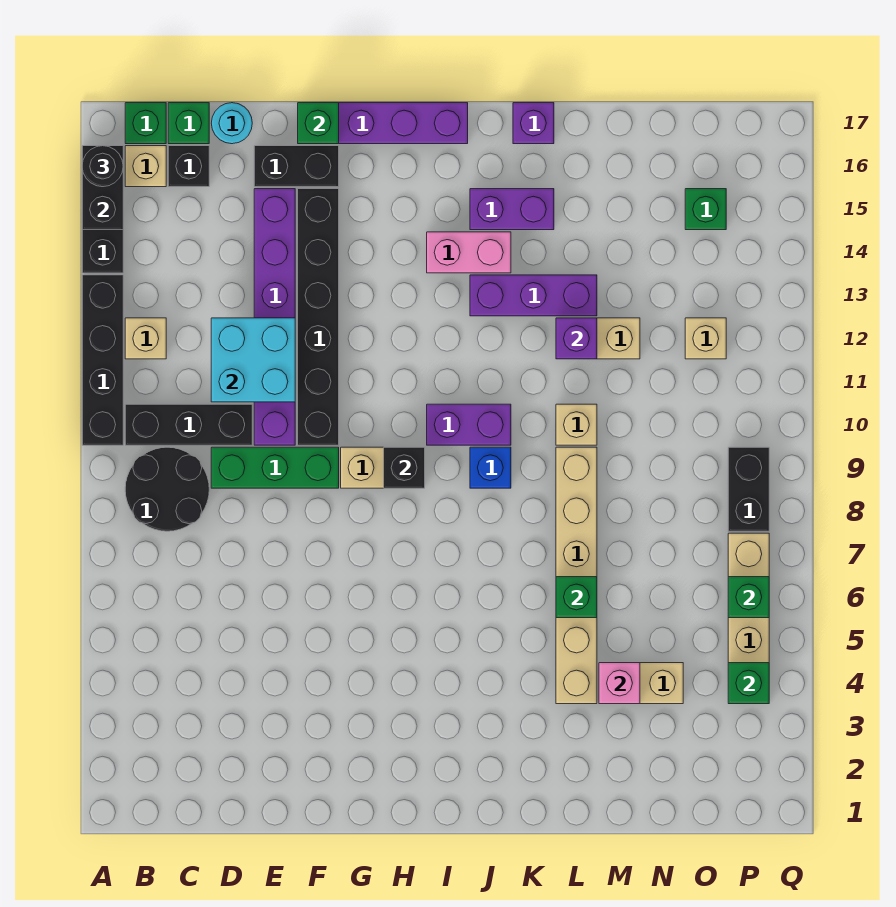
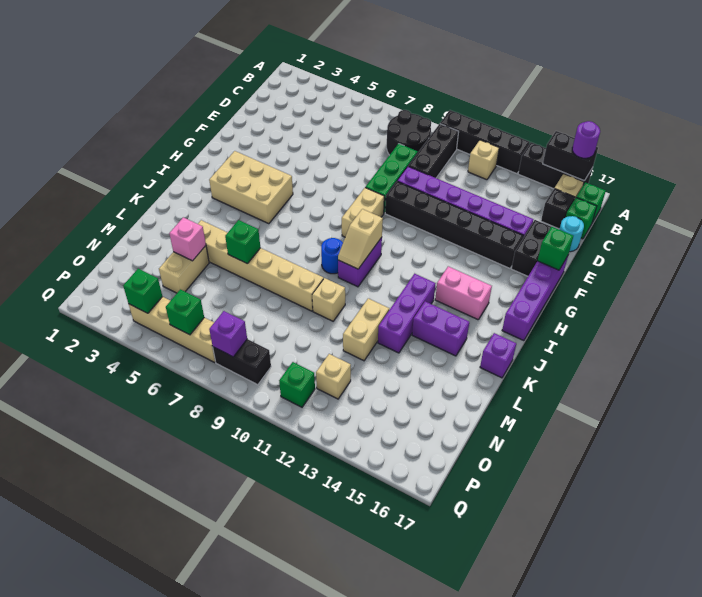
black round brick A16 level 3 -> purple round brick A16 level 3
cyan brick D11:E12 level 2 -> none
none -> tan brick H3:I5 level 1
black brick H9 level 2 -> none
none -> tan slope I10:J10 level 2 top I
pink brick I14:J14 level 1 -> pink brick I14:I15 level 1
blue brick J9 level 1 -> blue round brick J9 level 1
purple brick J15:K15 level 1 -> purple brick K14:K15 level 1
purple brick L12 level 2 -> purple brick P8 level 2
green brick O15 level 1 -> green brick P11 level 1

